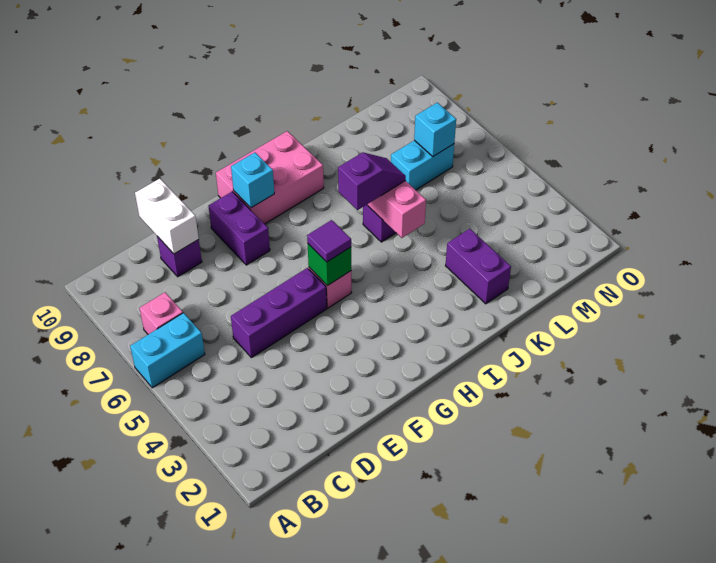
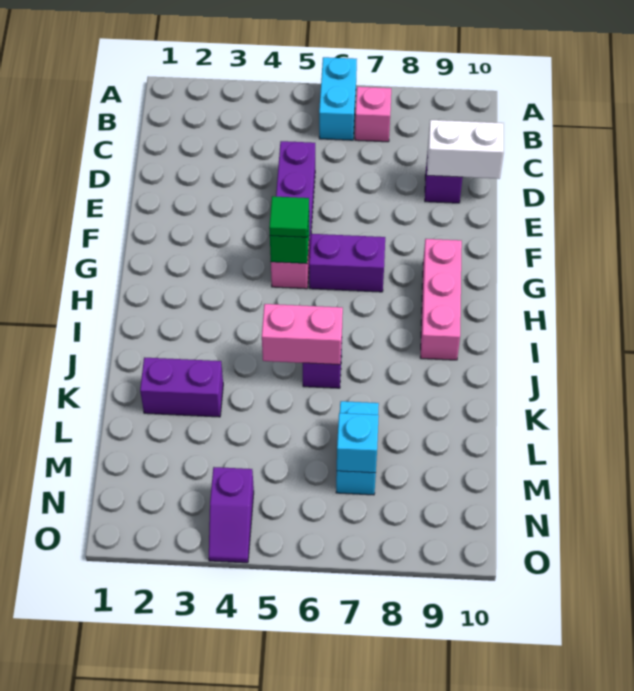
purple brick F8:F9 level 1 -> purple brick G6:G7 level 1
purple tile G5 level 3 -> green tile G5 level 3
pink brick G9:I10 level 1 -> pink brick G9:I9 level 1
cyan brick G9 level 2 -> none
purple slope I6:J6 level 3 top I -> purple slope N4:O4 level 1 top N

